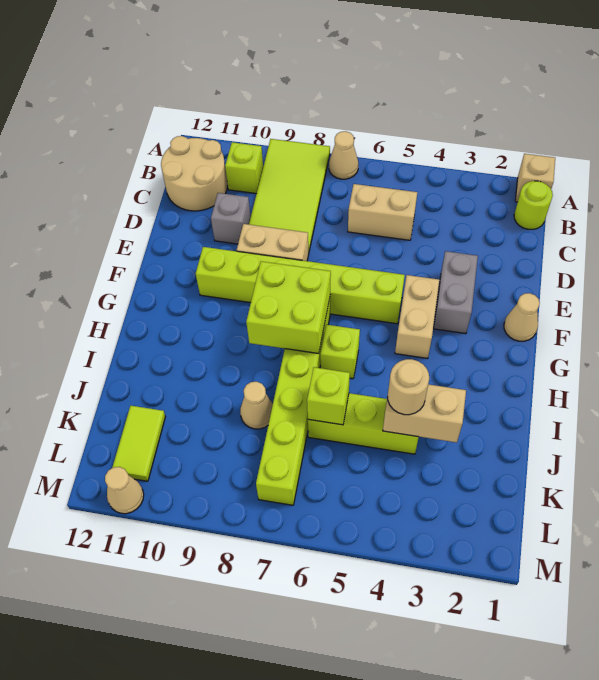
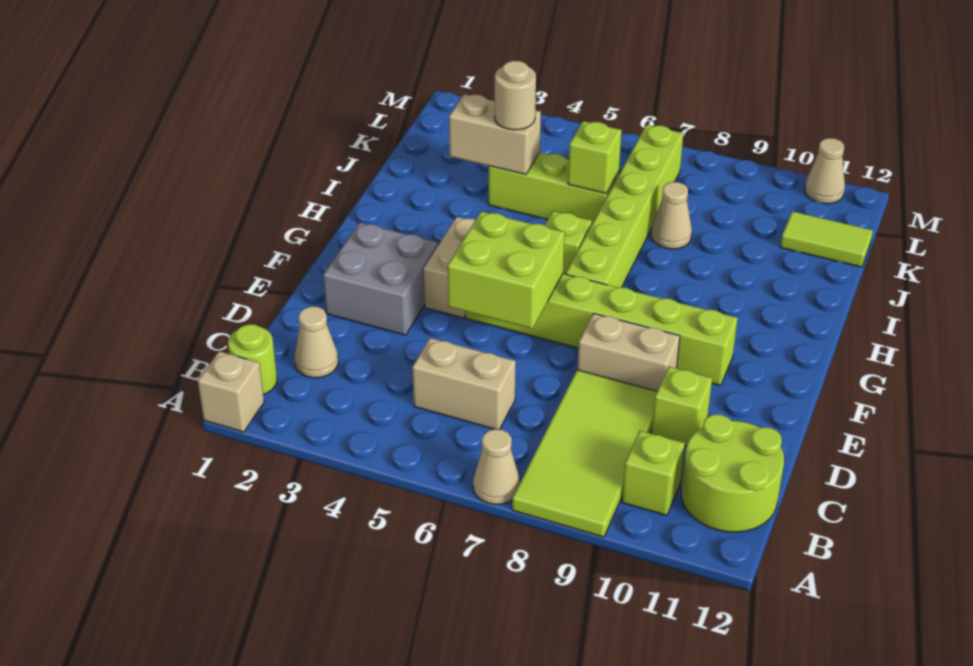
tan round brick B11:C12 level 1 -> lime round brick B11:C12 level 1
grey brick D10 level 1 -> lime brick D10 level 1
grey brick E3:F3 level 1 -> grey brick E2:F3 level 1
tan cone F1 level 1 -> tan cone C2 level 1
lime brick G7:H8 level 2 -> lime brick E5:F6 level 2
lime tile K11:L11 level 1 -> lime tile K11:K12 level 1

